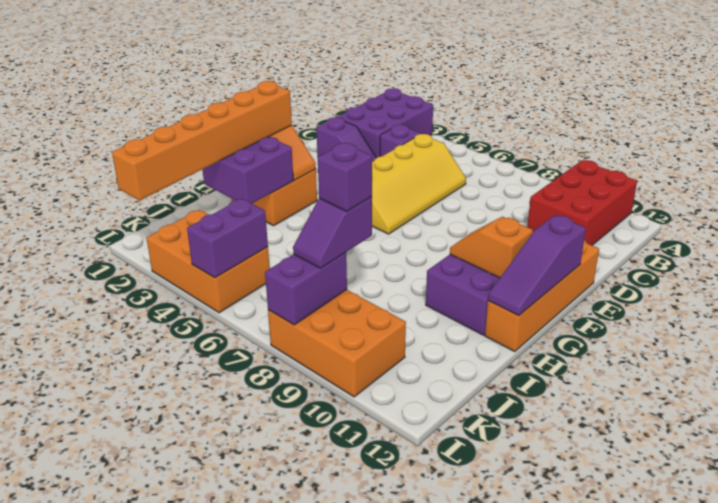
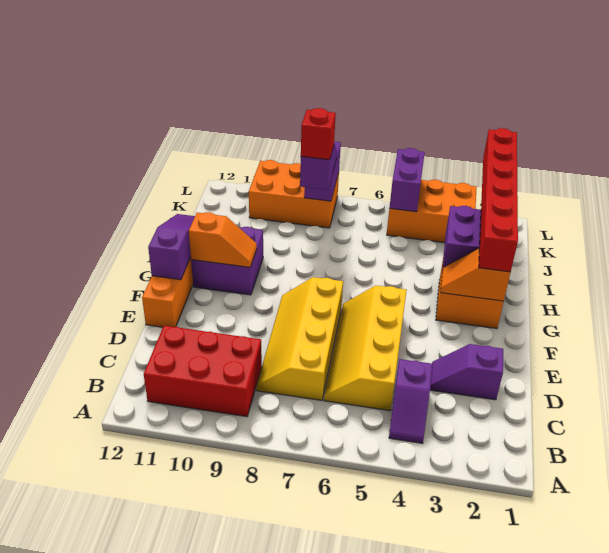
purple brick A2:C3 level 1 -> none
red brick A10:C11 level 1 -> red brick B9:C11 level 1
none -> yellow slope C7:F8 level 1 top 7
orange brick G2:L2 level 3 -> red brick G2:L2 level 3
purple brick J8 level 4 -> red brick J8 level 4

